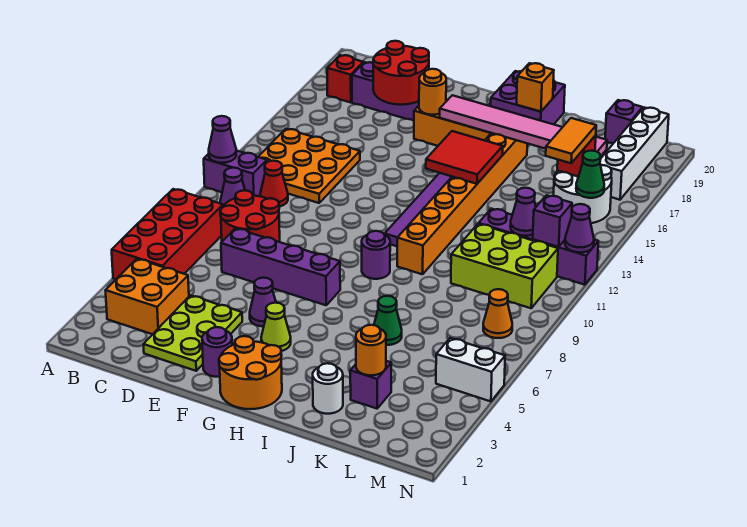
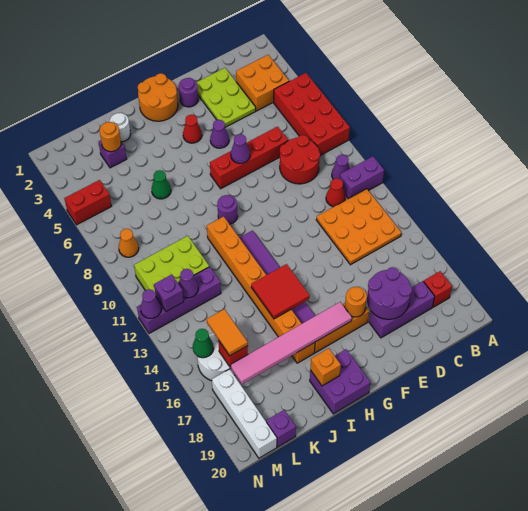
purple cone A11 level 2 -> purple cone F7 level 2
purple brick D7:G7 level 1 -> red brick D7:G7 level 1
red round brick D17:E18 level 2 -> purple round brick D17:E18 level 2
lime cone G4 level 1 -> red cone G4 level 1
white brick M5:N5 level 1 -> red brick M5:N5 level 1

